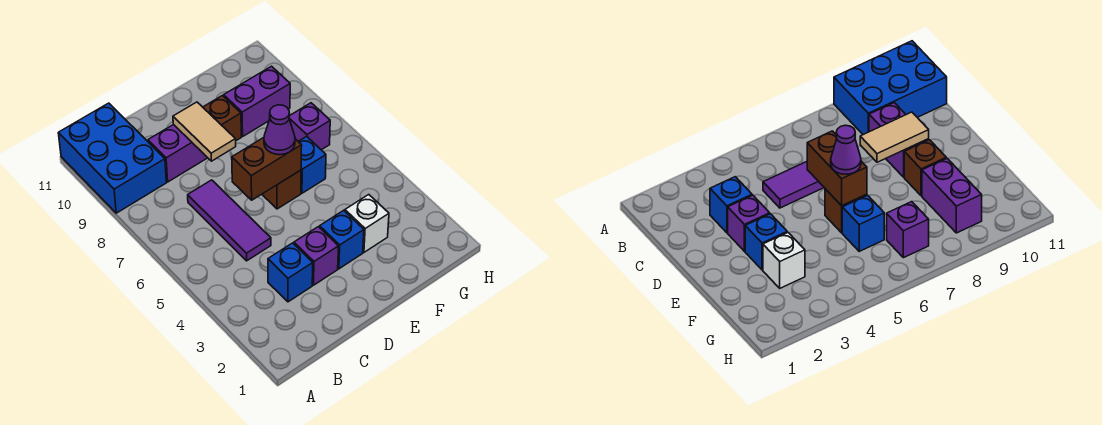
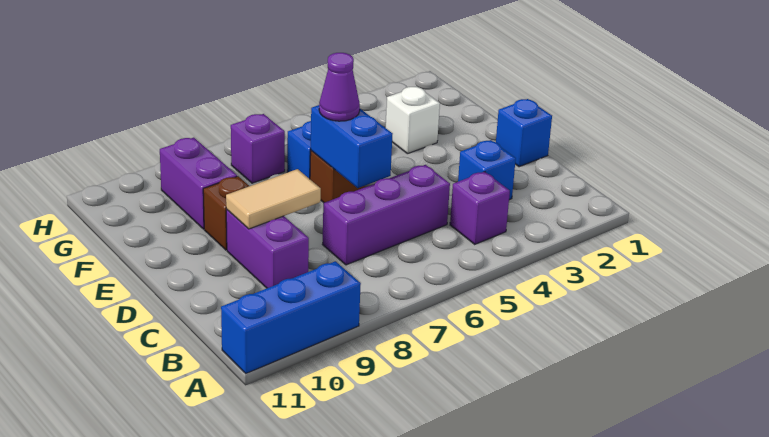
blue brick A9:B11 level 1 -> blue brick A9:A11 level 1
purple tile C5:C7 level 1 -> purple brick C5:C7 level 1
purple brick D3 level 1 -> purple brick B4 level 1
brown brick D6:E6 level 2 -> blue brick D6:E6 level 2
blue brick E3 level 1 -> blue brick D1 level 1

